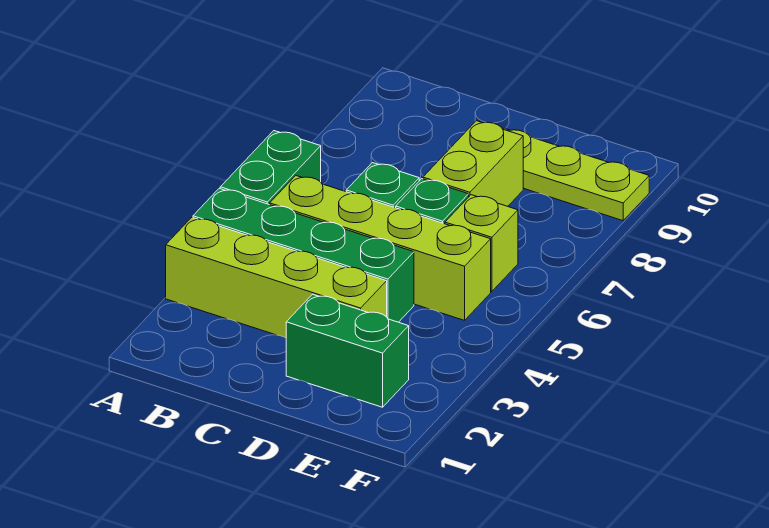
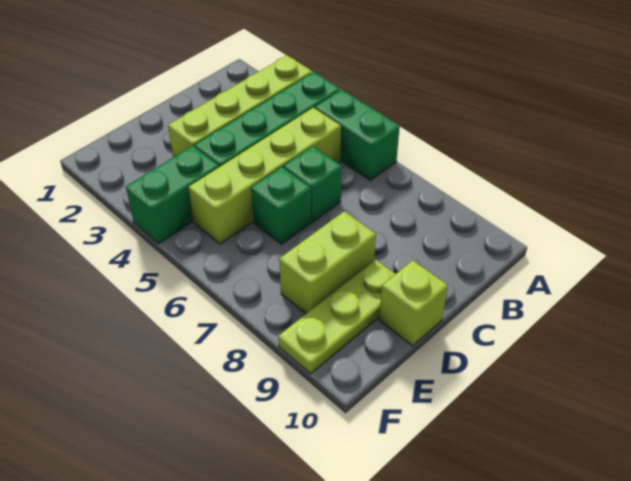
green brick D2:E2 level 1 -> green brick E4:F4 level 1
lime brick D7:D8 level 1 -> lime brick D8:E8 level 1
lime brick E6 level 1 -> lime brick D10 level 1

